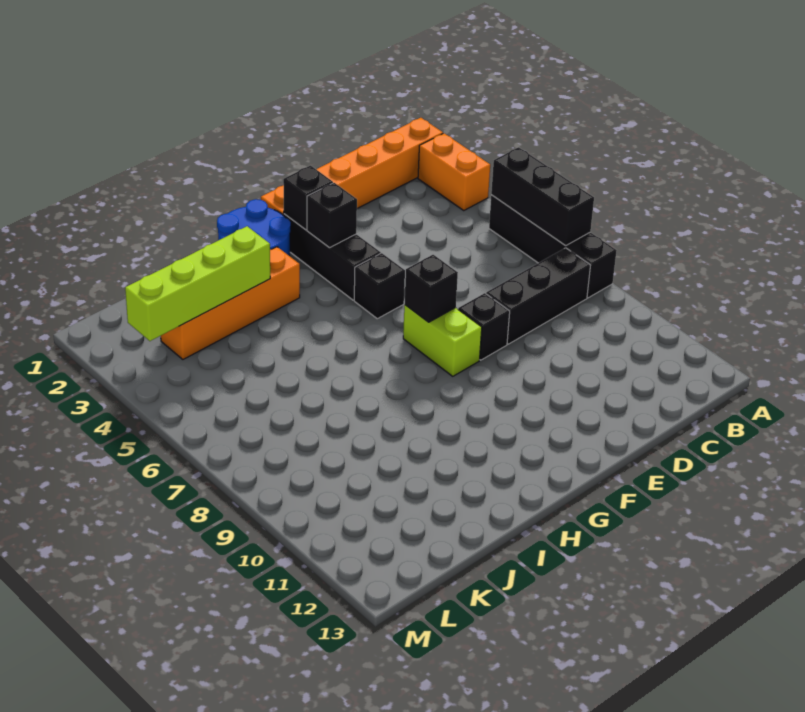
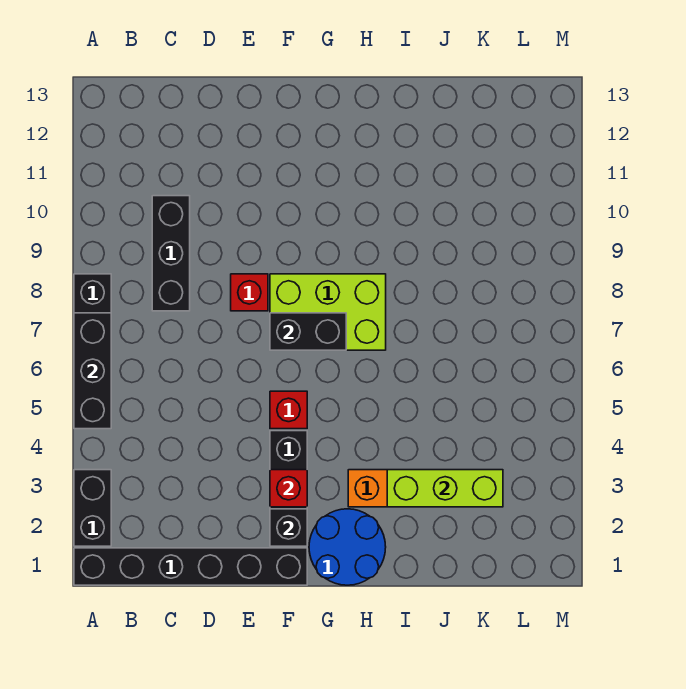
orange brick A1:F1 level 1 -> black brick A1:F1 level 1
orange brick A2:A3 level 1 -> black brick A2:A3 level 1
black brick B8:D8 level 1 -> black brick C8:C10 level 1
black brick E8 level 1 -> red brick E8 level 1
black brick F3 level 2 -> red brick F3 level 2
black brick F5 level 1 -> red brick F5 level 1
lime brick F7:F8 level 1 -> lime brick F7:H8 level 1
black brick F7 level 2 -> black brick F7:G7 level 2
lime brick I3:L3 level 2 -> lime brick I3:K3 level 2

